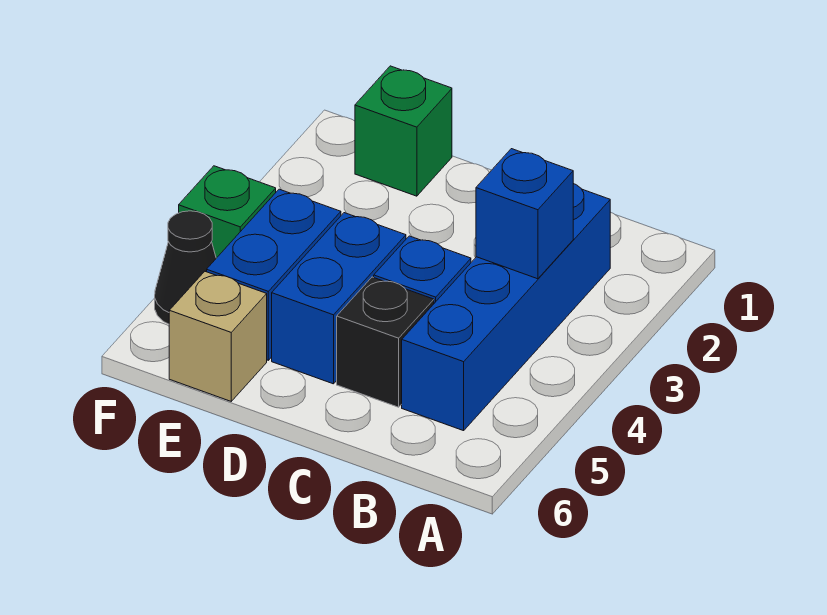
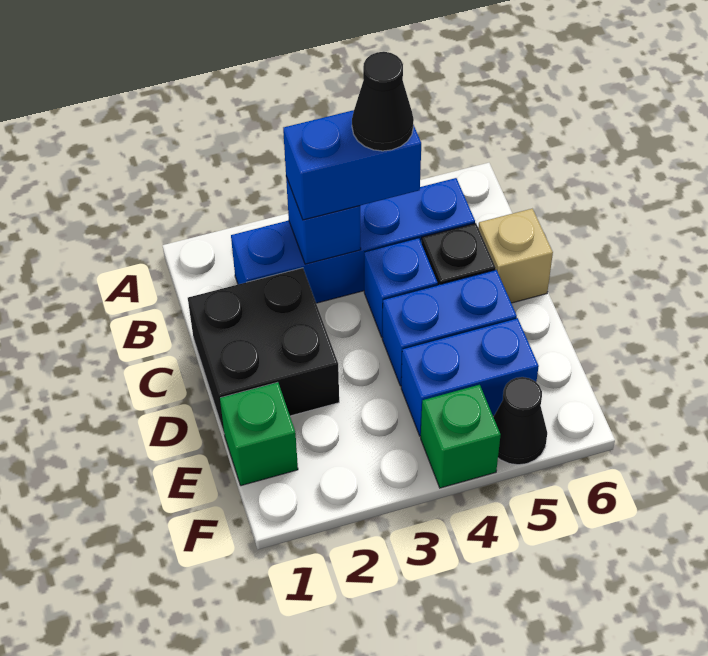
none -> blue brick B3:B4 level 3
none -> black cone B4 level 4
none -> black brick C1:D2 level 1
tan brick E6 level 1 -> tan brick C6 level 1

